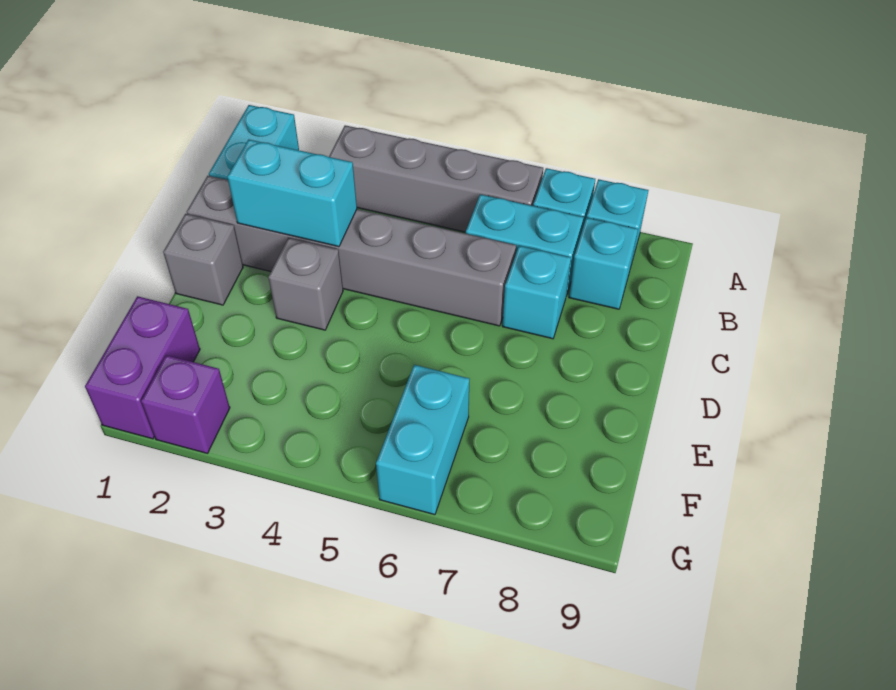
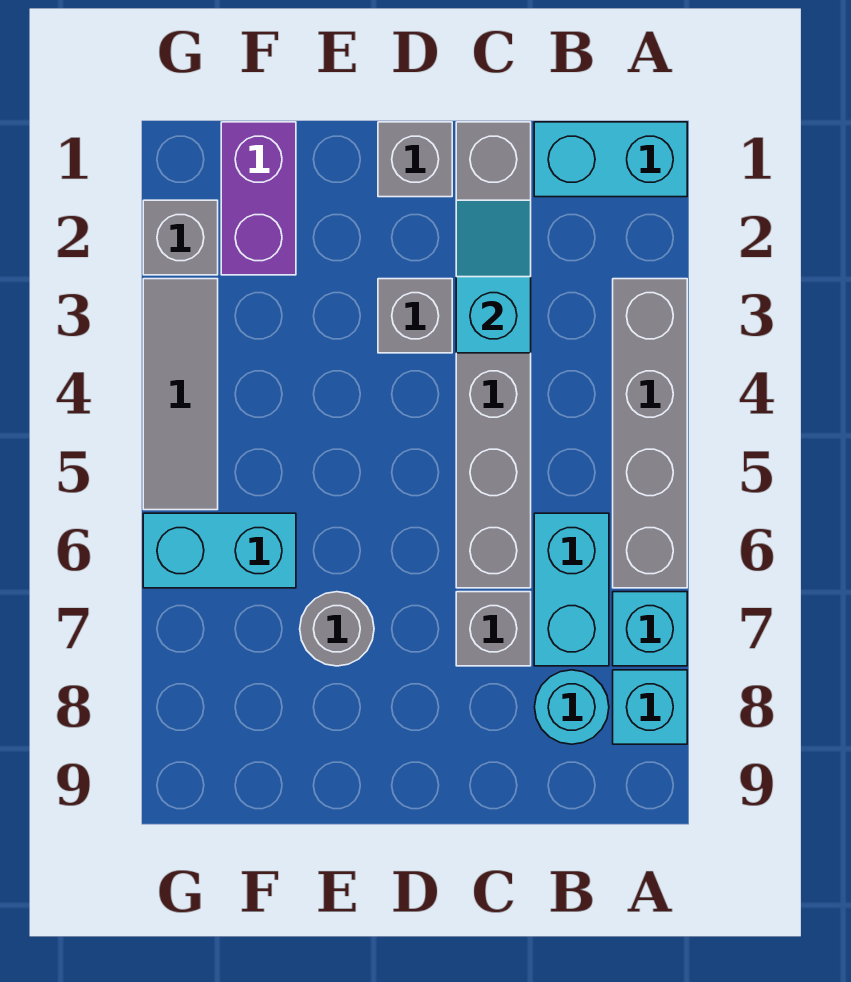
cyan brick B8 level 1 -> cyan round brick B8 level 1
cyan brick C2:C3 level 2 -> cyan slope C2:C3 level 2 top 3
cyan brick C7 level 1 -> grey brick C7 level 1
none -> grey round brick E7 level 1
purple brick F1:G1 level 1 -> purple brick F1:F2 level 1
purple brick G2 level 1 -> grey brick G2 level 1
none -> grey tile G3:G5 level 1

